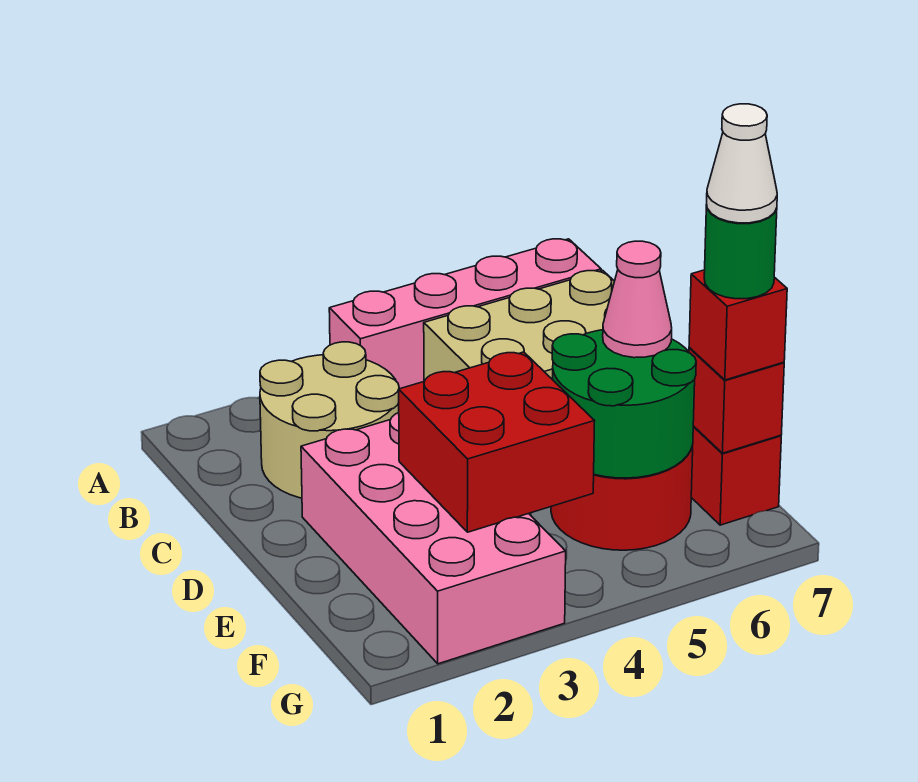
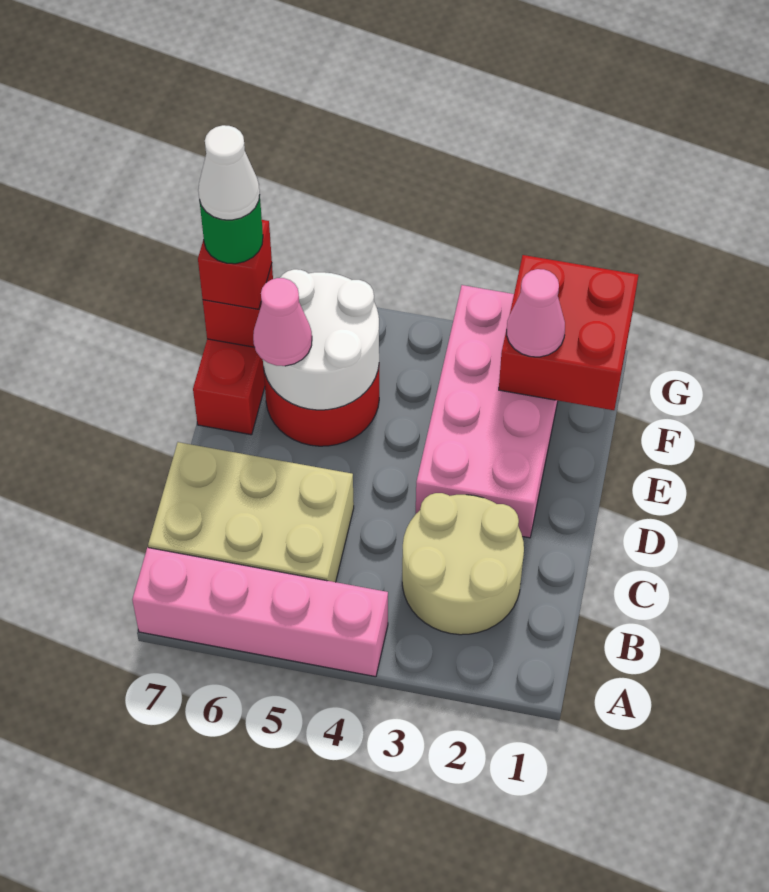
red brick E3:F4 level 2 -> red brick F1:G2 level 2
green round brick E5:F6 level 2 -> white round brick E5:F6 level 2
none -> pink cone F2 level 3

